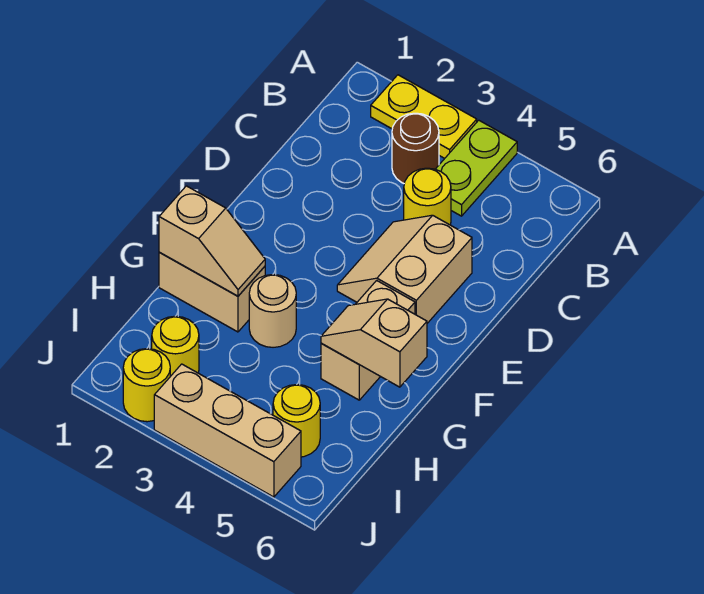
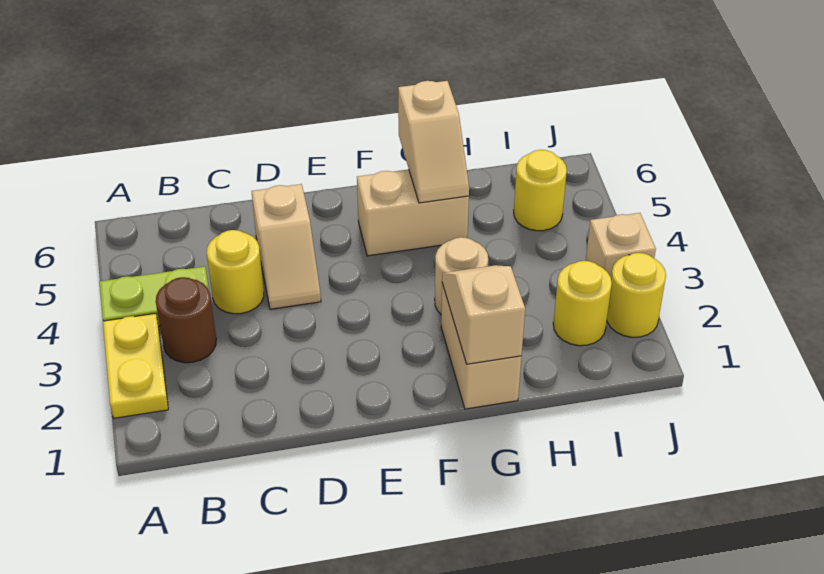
tan slope D4:E5 level 1 top 5 -> tan slope D4:D5 level 1 top 5
tan brick J3:J5 level 1 -> tan brick J3 level 1

